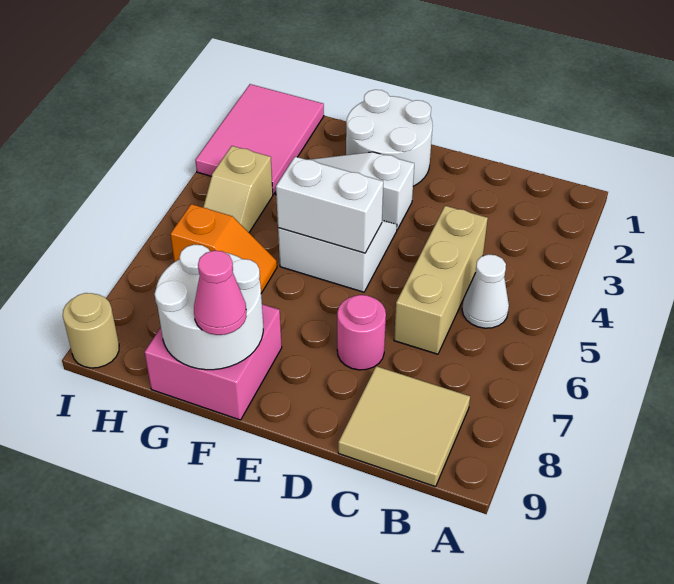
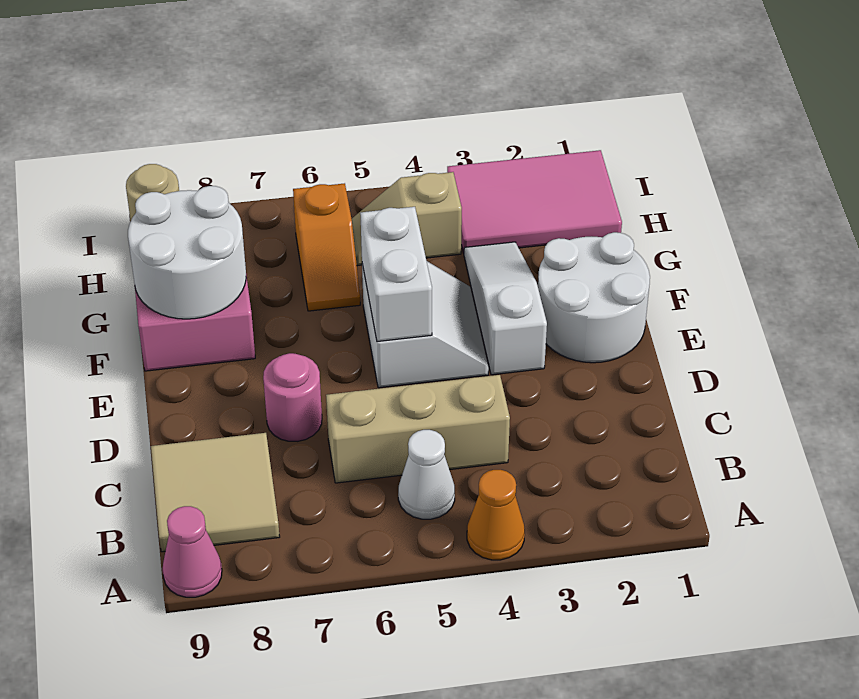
none -> orange cone A4 level 1
pink cone F9 level 3 -> pink cone A9 level 1

